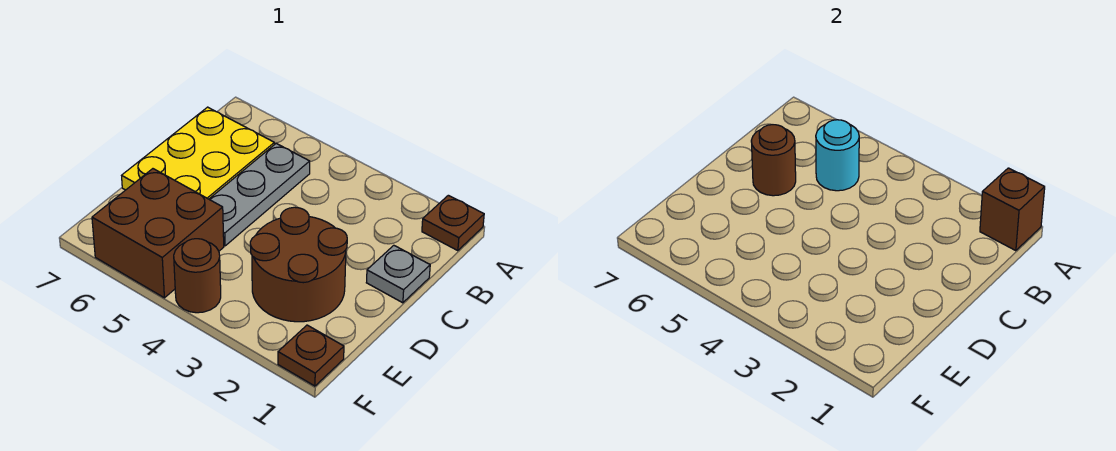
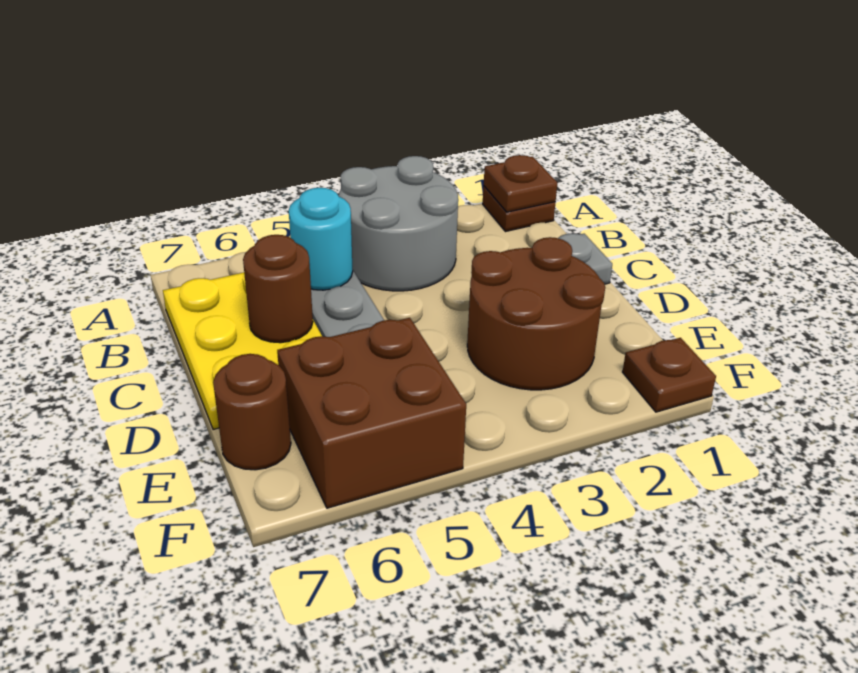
brown brick A1 level 2 -> brown plate A1 level 2
none -> grey round brick A3:B4 level 1
brown round brick F4 level 1 -> brown round brick E7 level 1

